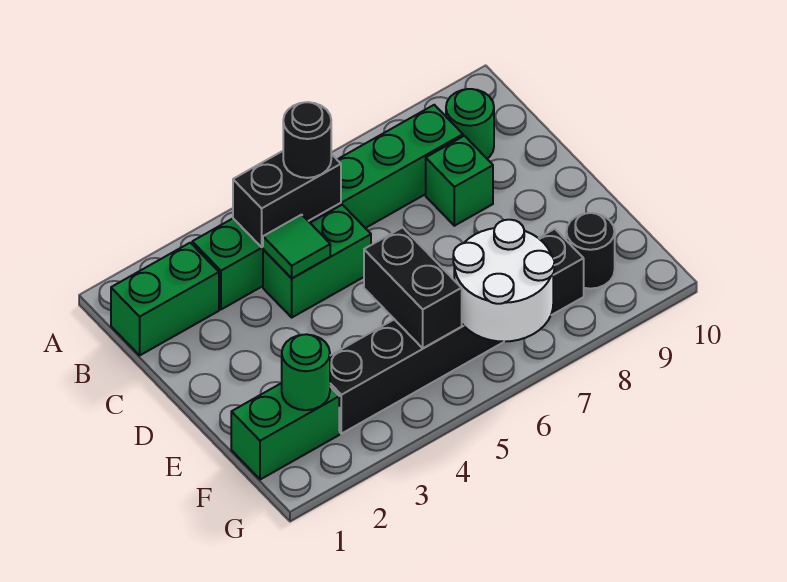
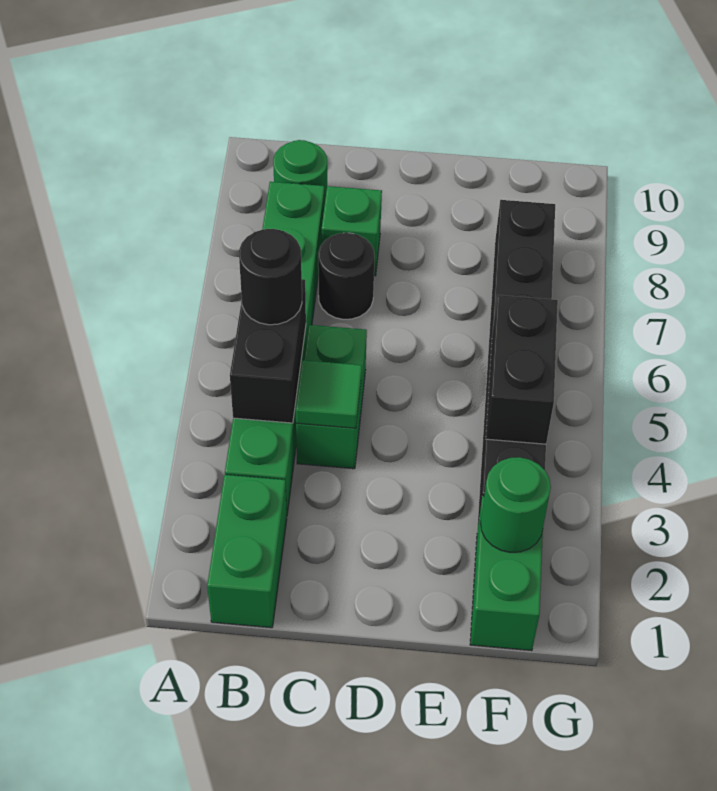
black brick E5:F5 level 2 -> black brick F4:F5 level 2
white round brick F6:G7 level 2 -> none
black round brick F9 level 1 -> black round brick C7 level 1

